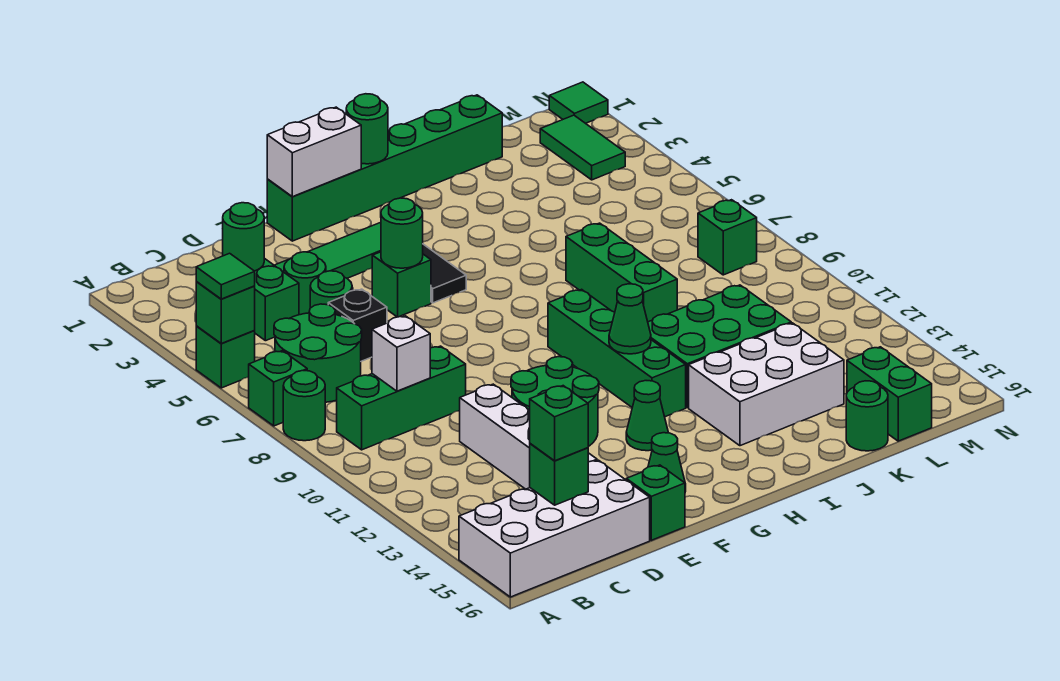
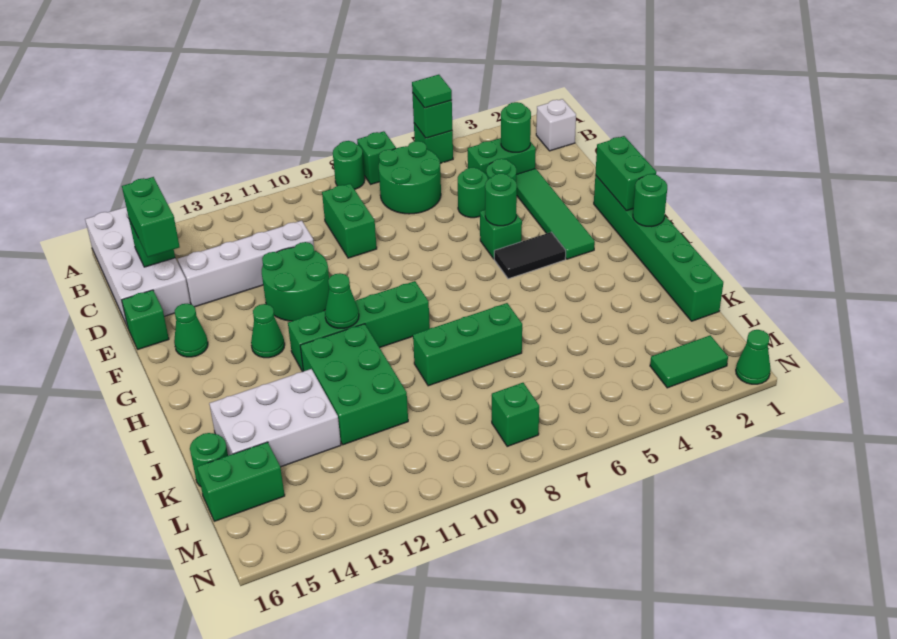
green brick B9:D9 level 1 -> green brick C9:D9 level 1
white brick C9 level 2 -> white brick B1 level 1
green brick C15 level 3 -> green brick C15:D15 level 3
black brick D6 level 1 -> none
white brick F1:G1 level 2 -> green brick F1:G1 level 2
white brick I13:K14 level 1 -> white brick J13:K15 level 1
green tile N1 level 1 -> green cone N1 level 1

